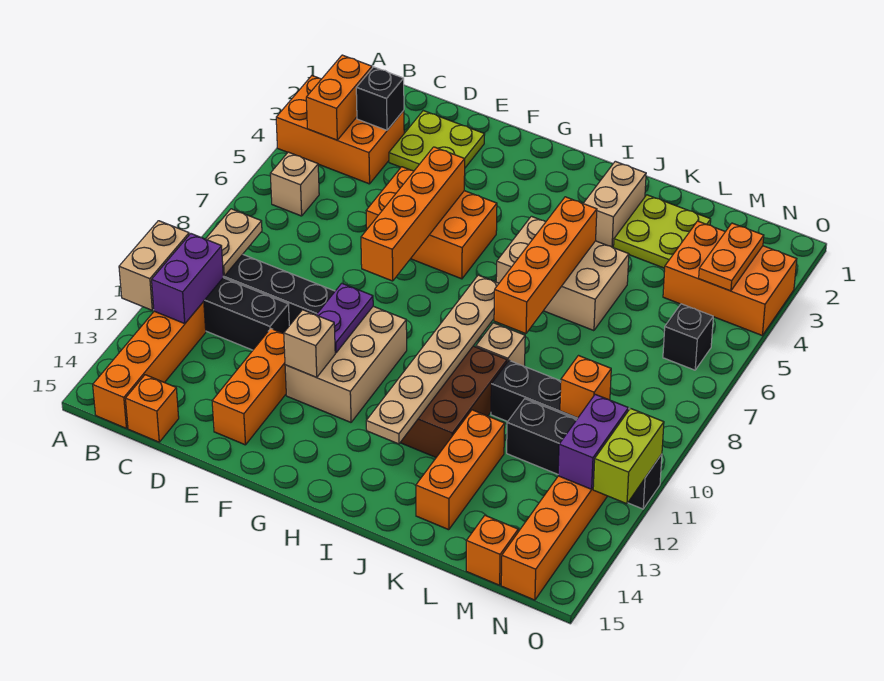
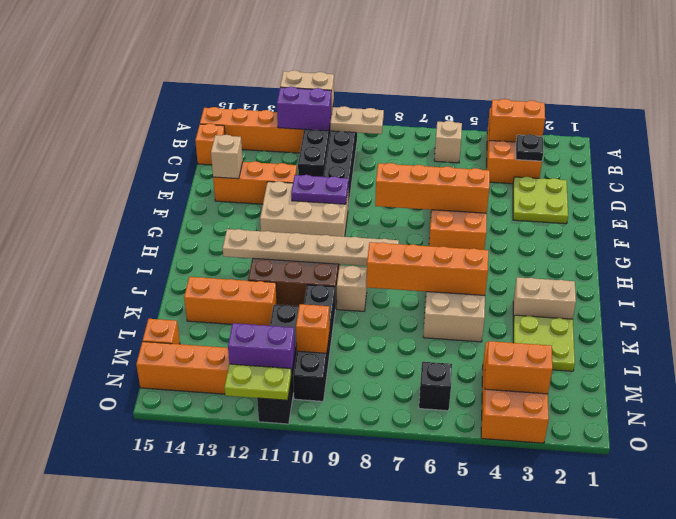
black brick C3 level 2 -> black plate C3 level 2
tan brick F12 level 2 -> tan brick E14 level 2
orange plate N3:N4 level 2 -> orange brick N3:N4 level 2
lime brick O11:O12 level 2 -> lime plate O11:O12 level 2

